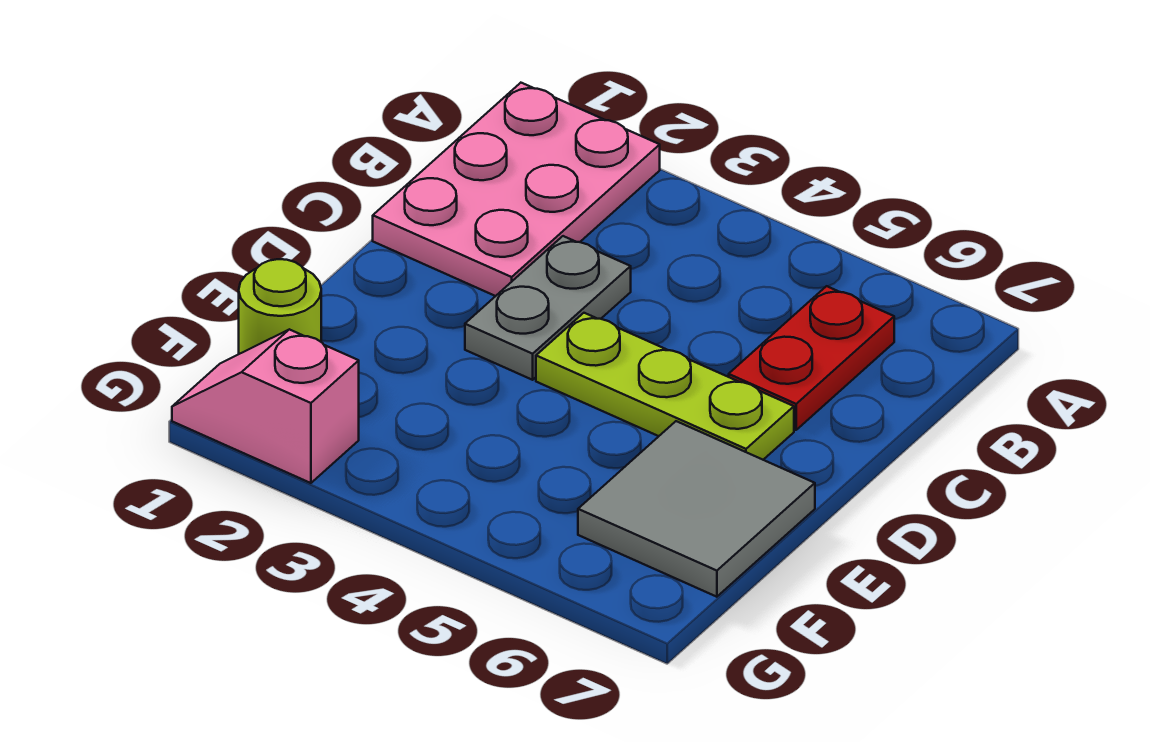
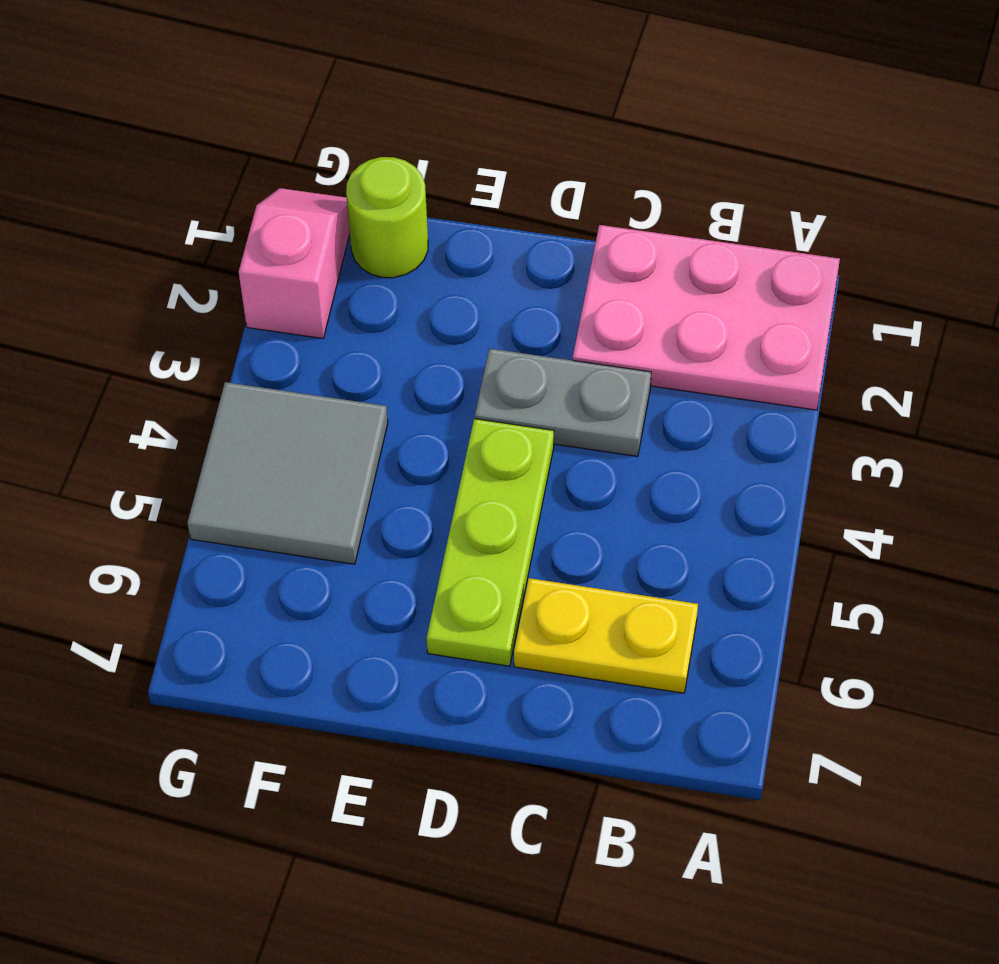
red plate B6:C6 level 1 -> yellow plate B6:C6 level 1
grey tile E6:F7 level 1 -> grey tile F4:G5 level 1

